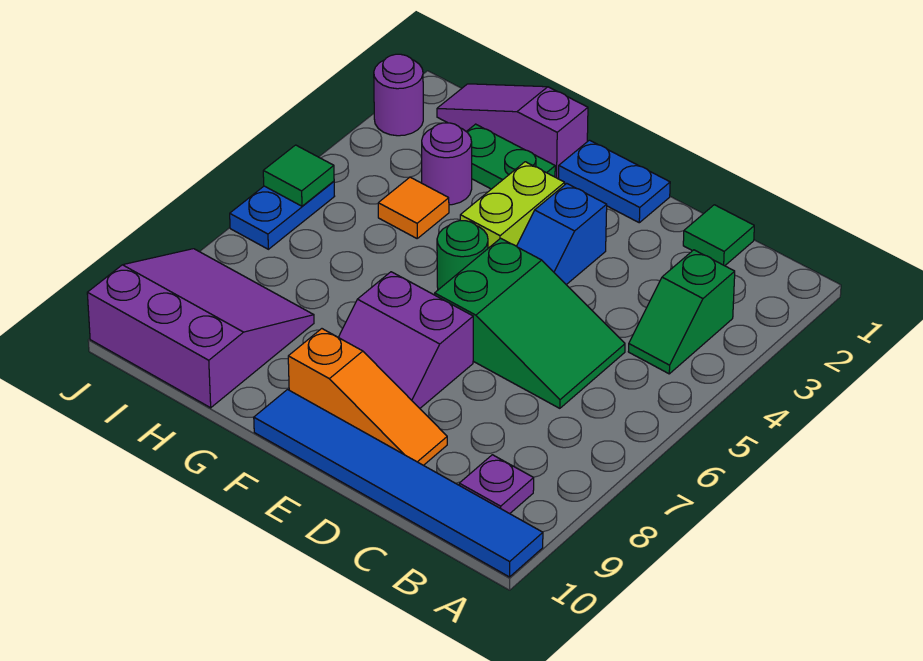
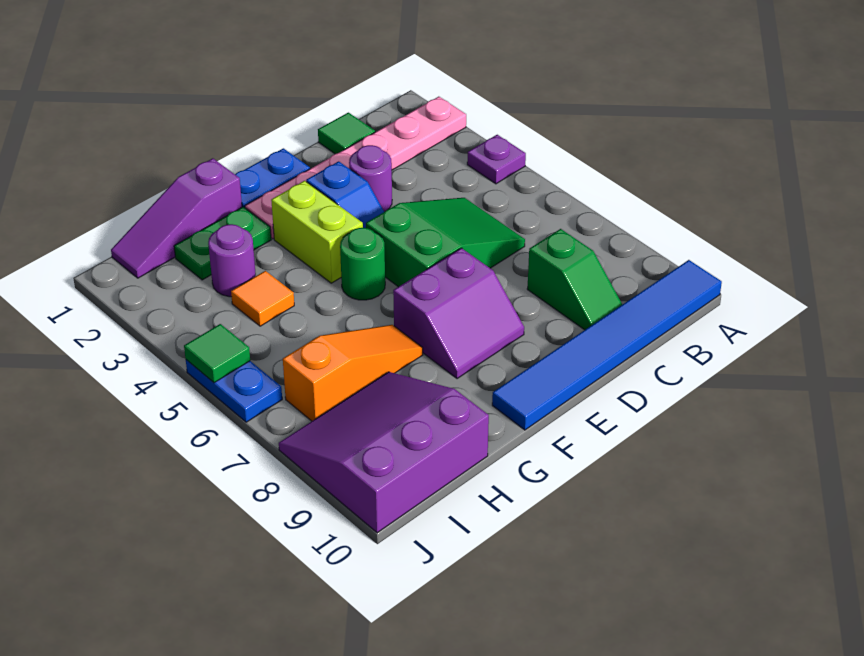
none -> pink plate A2:F2 level 1
green slope B3:B4 level 1 top 3 -> green slope C8:C9 level 1 top 8
purple plate B9 level 1 -> purple plate A4 level 1
orange slope D9:F9 level 1 top F -> orange slope G7:I7 level 1 top I
purple round brick J2 level 1 -> purple round brick D3 level 1

